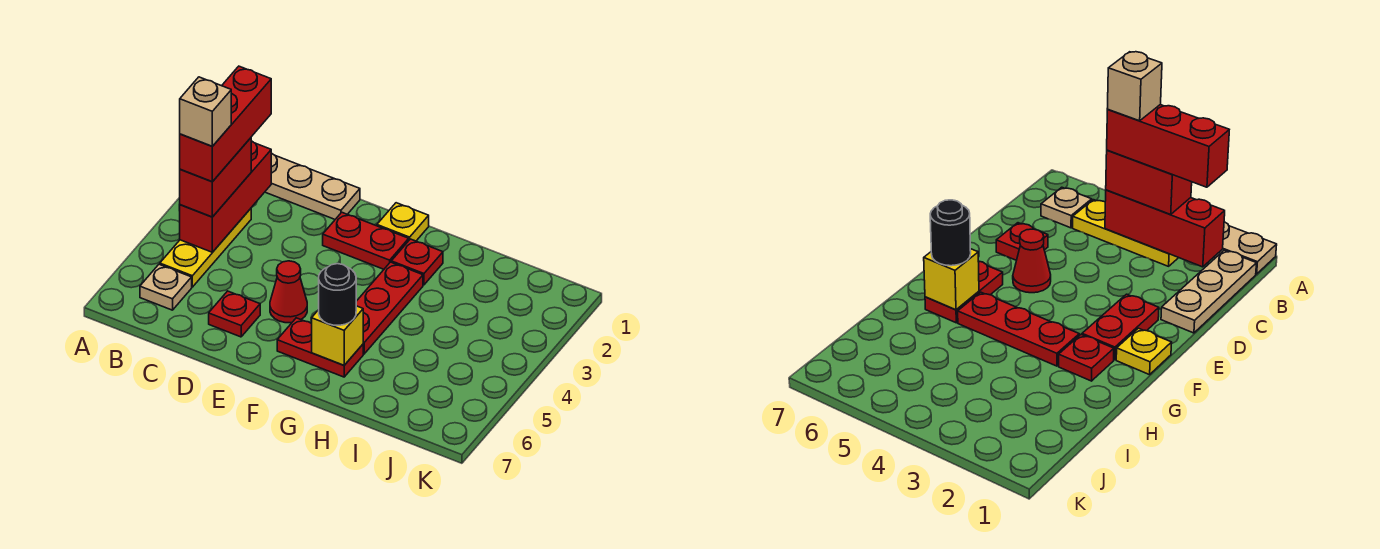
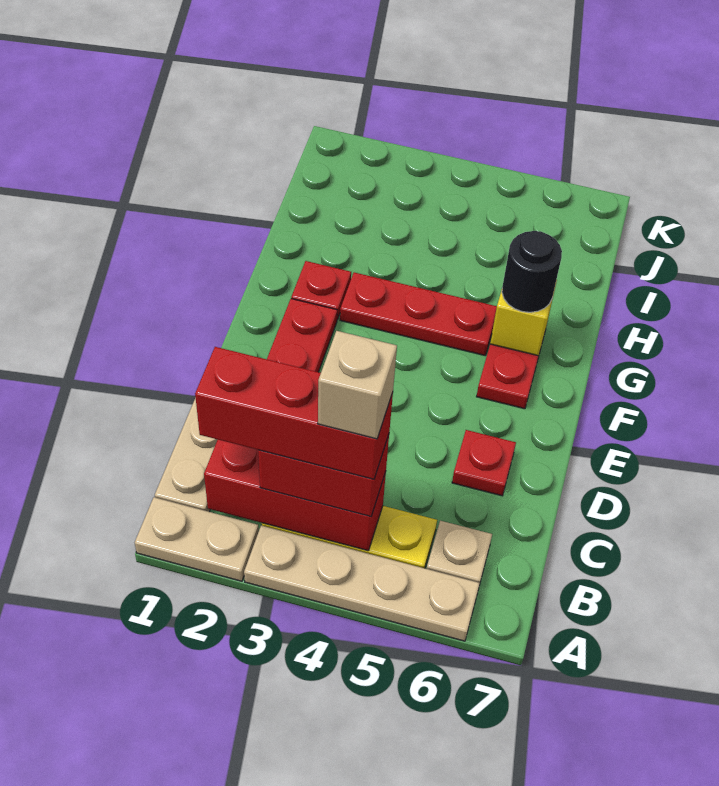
none -> tan plate A3:A6 level 1
red cone E5 level 1 -> none
yellow plate F1 level 1 -> none

